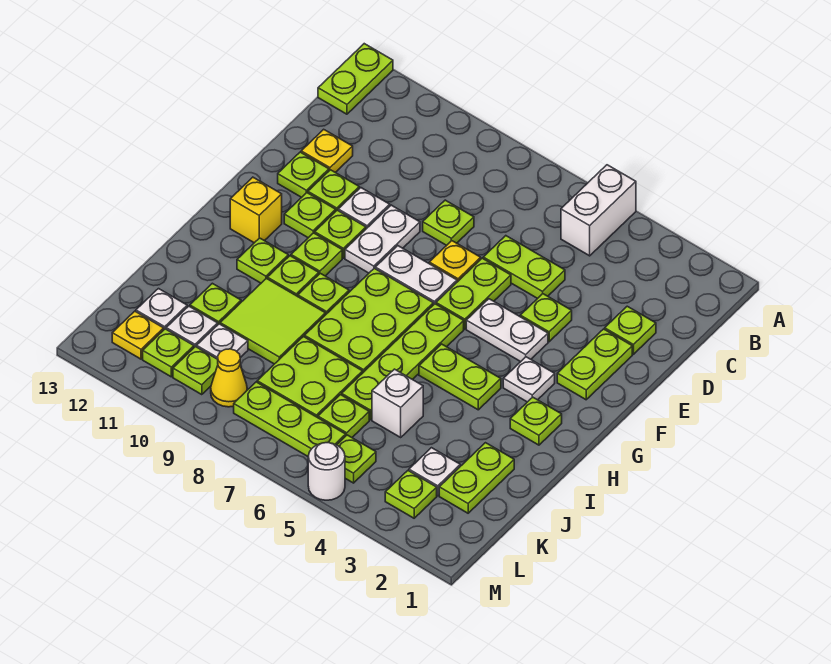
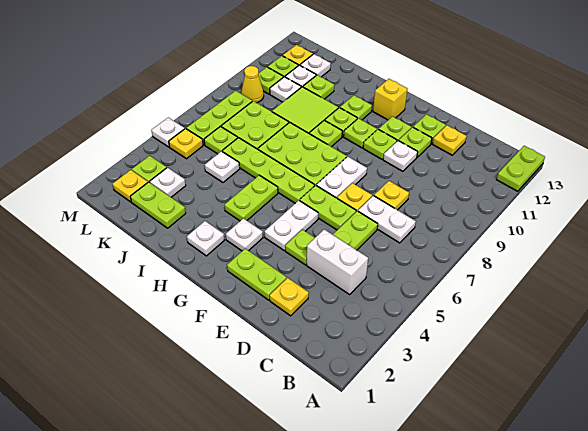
white brick A5:B5 level 1 -> white brick C4:D4 level 1
lime plate A13:B13 level 1 -> lime plate A12:A13 level 1
lime plate D2 level 1 -> yellow plate D2 level 1
lime plate D8 level 1 -> yellow plate D8 level 1
white plate E9:F9 level 1 -> white plate C7:D7 level 1
lime plate H2 level 1 -> white plate H2 level 1
white brick J5 level 1 -> white plate J5 level 1
none -> yellow plate L2 level 1
lime plate L5 level 1 -> yellow plate L5 level 1
white round brick M5 level 1 -> white plate M5 level 1

